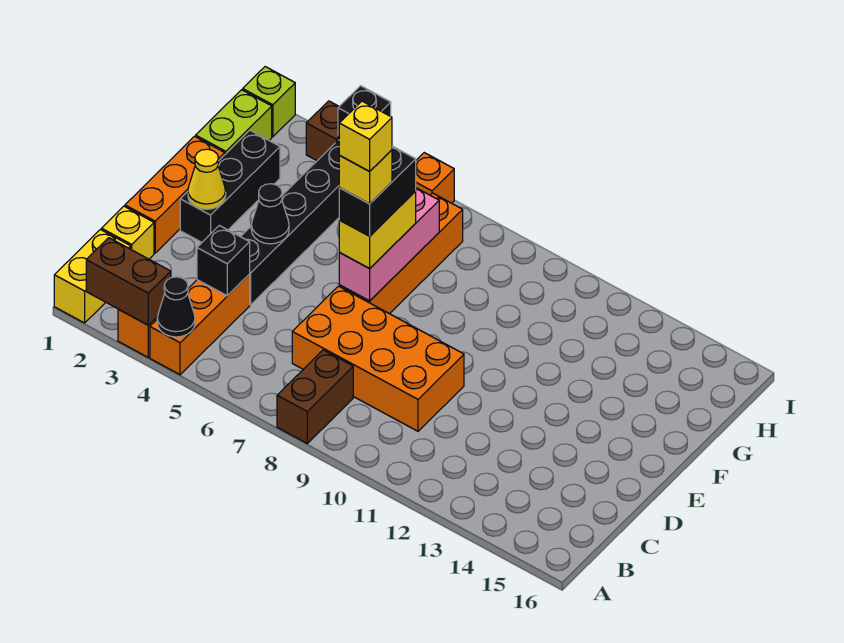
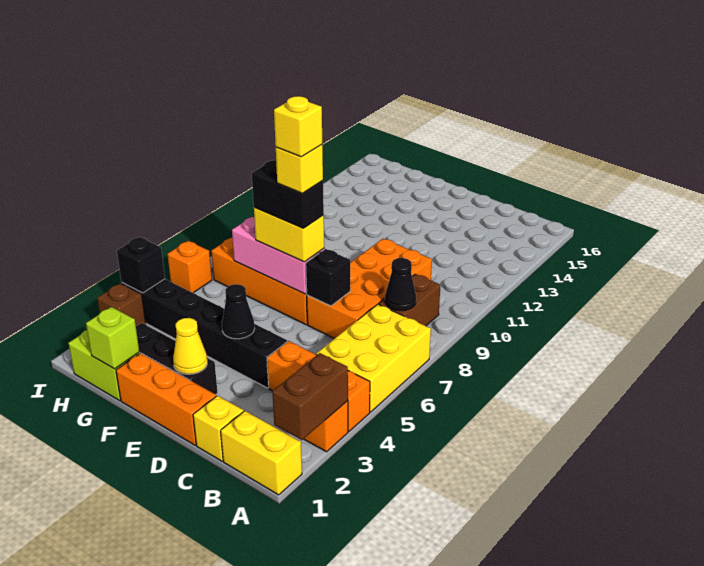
black cone A4 level 2 -> black cone B8 level 2
none -> yellow brick A5:B7 level 1
brown brick A8:B8 level 1 -> brown brick B8:B9 level 1
black brick C4 level 2 -> black brick D7 level 2
lime brick I1 level 1 -> lime brick G1 level 2

